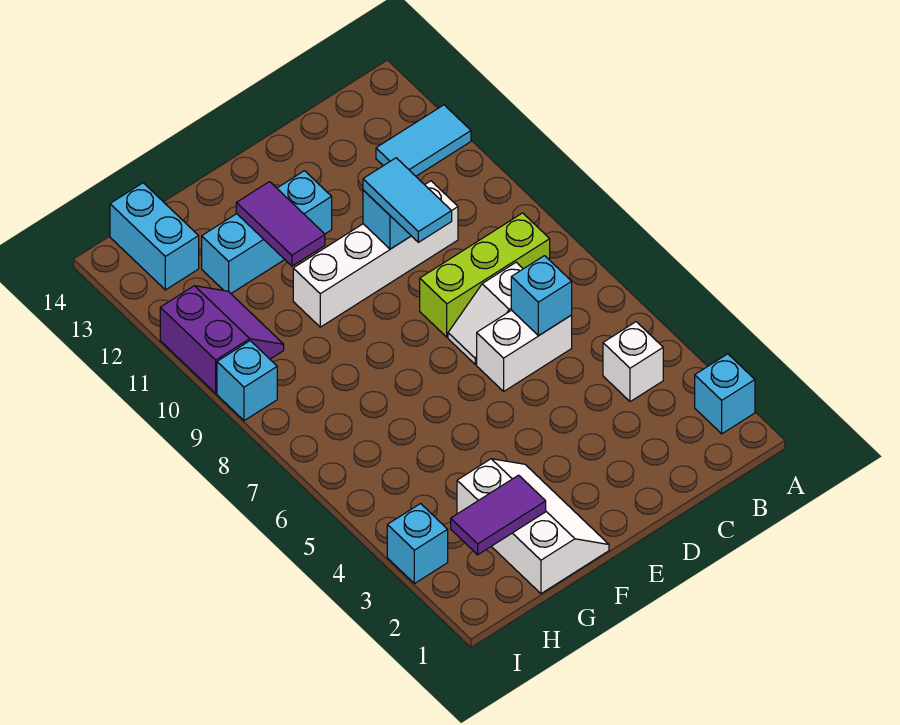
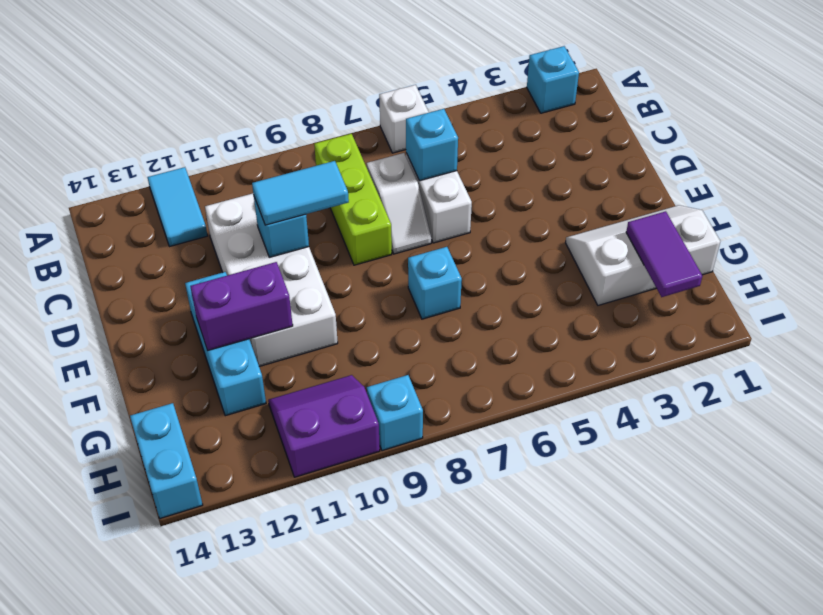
white brick B4 level 1 -> white brick A6 level 1
white brick C10:F10 level 1 -> white brick C10:F11 level 1
purple tile F11:F12 level 2 -> purple brick F11:F12 level 2
cyan brick H13:H14 level 1 -> cyan brick H14:I14 level 1
cyan brick I3 level 1 -> cyan brick F7 level 1

